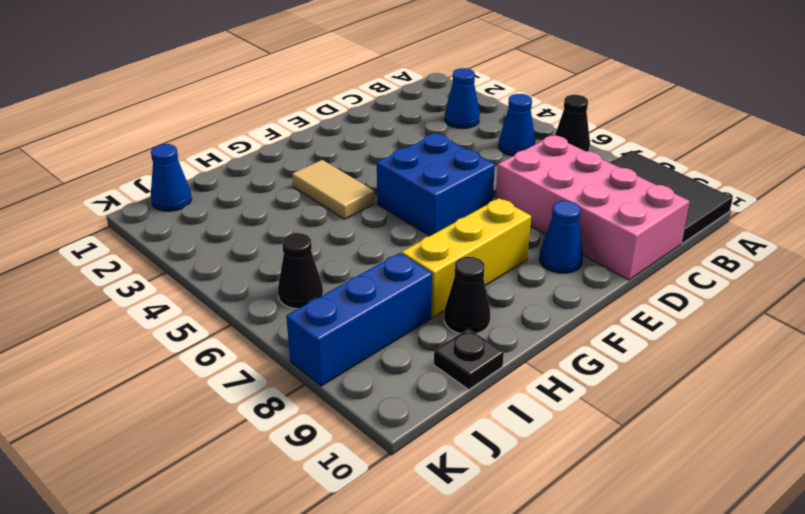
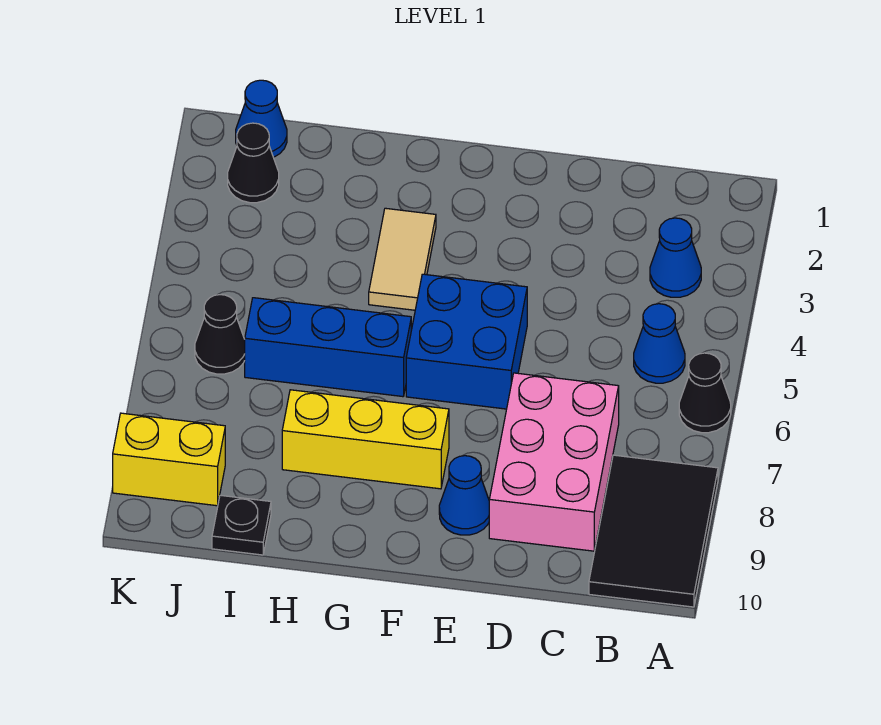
pink brick C7:D10 level 1 -> pink brick C7:D9 level 1
black cone H9 level 1 -> black cone J2 level 1
blue brick I8:K8 level 1 -> blue brick G6:I6 level 1
none -> yellow brick J9:K9 level 1

